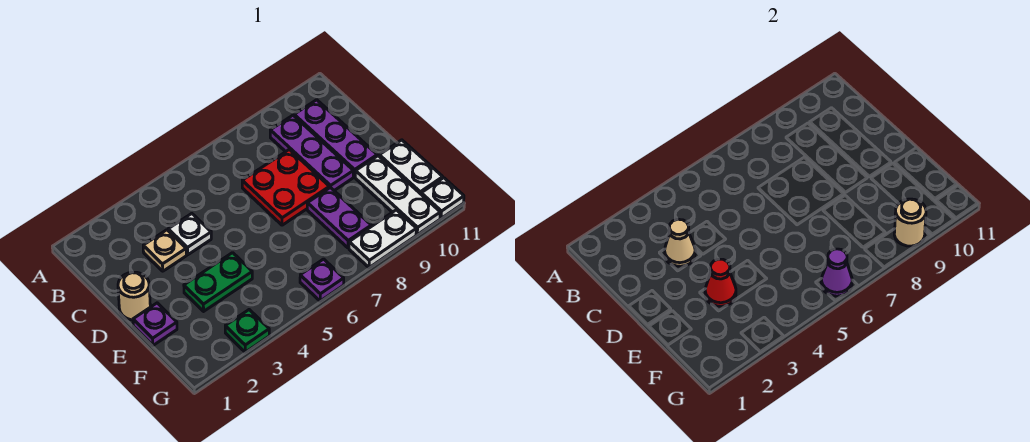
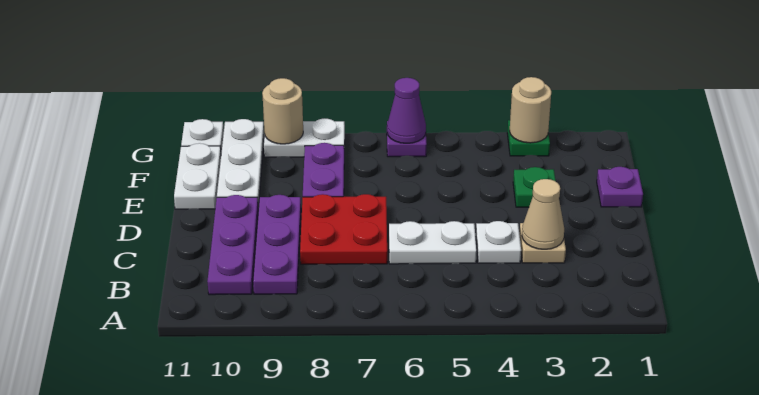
none -> white plate C5:C6 level 1
tan round brick D1 level 1 -> tan round brick G3 level 2
green plate E3:E4 level 1 -> green plate E3 level 1
red cone E3 level 2 -> none

